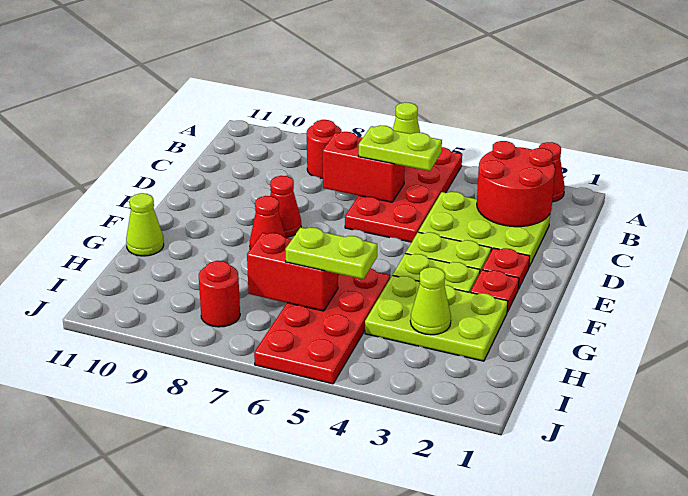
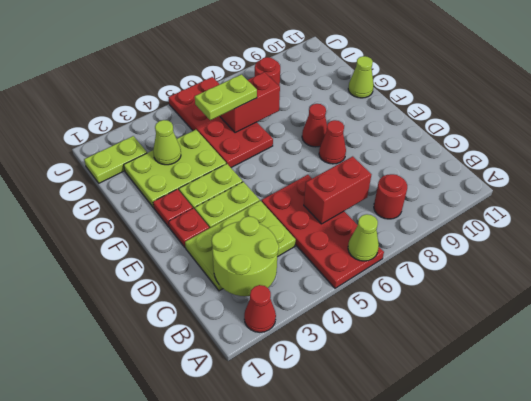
red round brick B2:C3 level 2 -> lime round brick B2:C3 level 2
lime plate C5:C6 level 3 -> lime plate I1:I2 level 1

